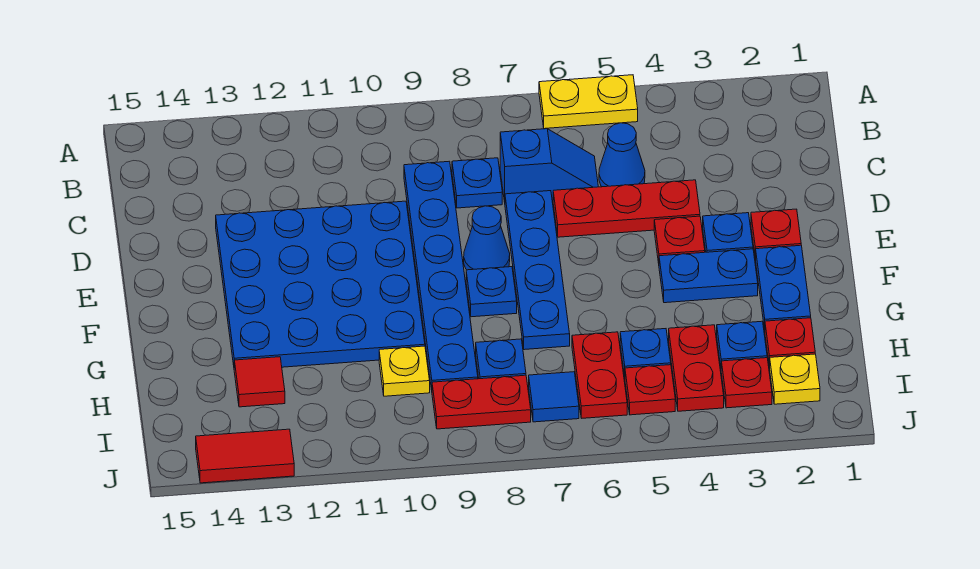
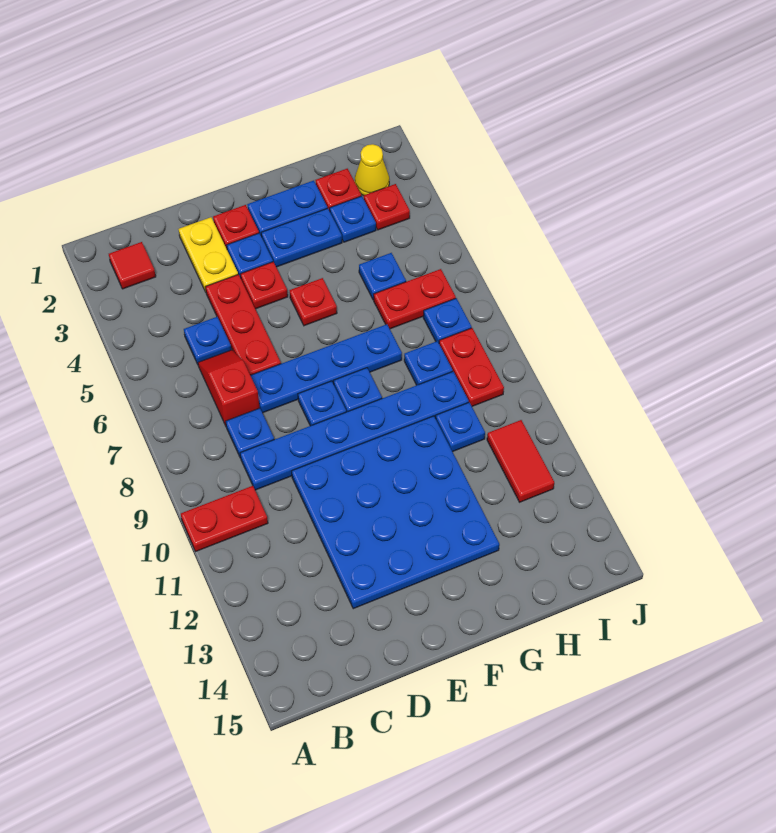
yellow plate A5:A6 level 1 -> yellow plate D2:D3 level 1
blue cone C5 level 1 -> blue plate C5 level 1
blue slope C6:C7 level 1 top 7 -> red slope C6:C7 level 1 top 7
blue cone E8 level 1 -> blue plate E8 level 1
blue plate F3:F4 level 1 -> blue plate F3:G3 level 1
red plate H4:I4 level 1 -> red plate A10:B10 level 1
yellow plate H10 level 1 -> blue plate H10 level 1
red tile H13 level 1 -> red tile B2 level 1
yellow plate I2 level 1 -> yellow cone I2 level 1
red plate I5 level 1 -> red plate F5 level 1
blue tile I7 level 1 -> blue plate I7 level 1
red tile J13:J14 level 1 -> red tile I11:I12 level 1

